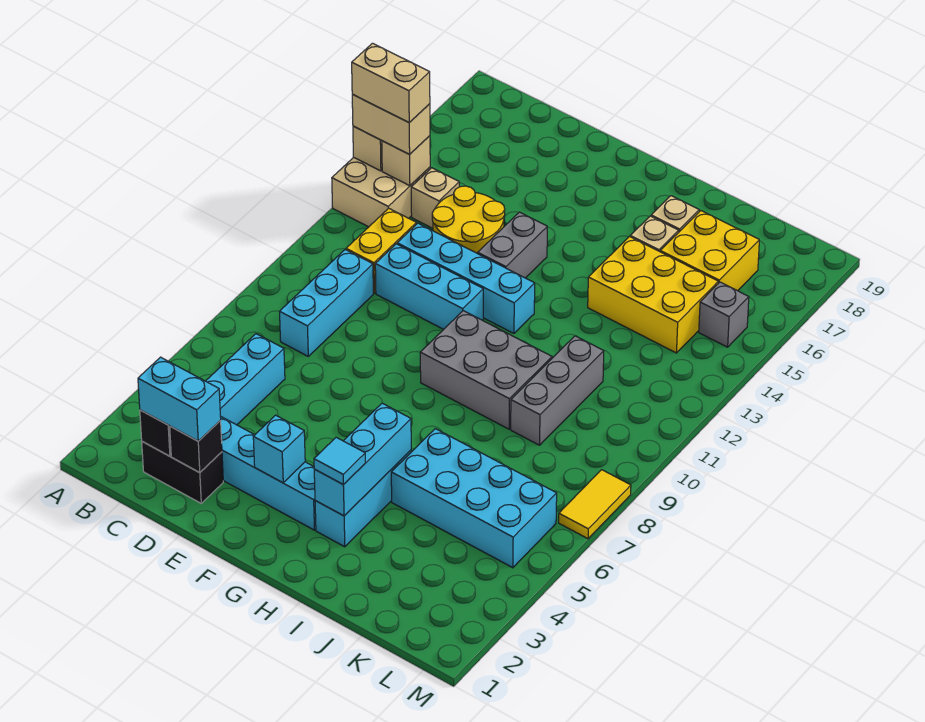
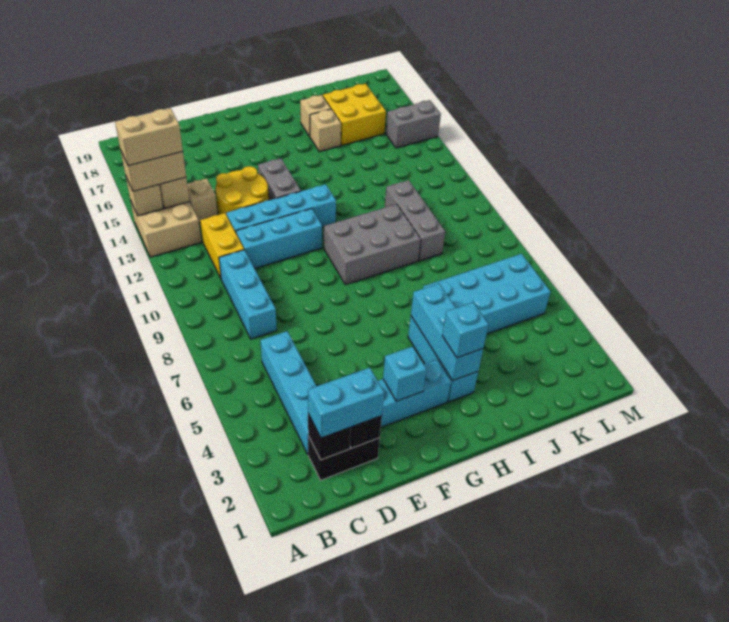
cyan tile H3 level 3 -> cyan brick H3 level 3
yellow brick I14:K15 level 1 -> none
grey brick L15 level 1 -> grey brick L15:M15 level 1
yellow tile M7:M8 level 1 -> none

